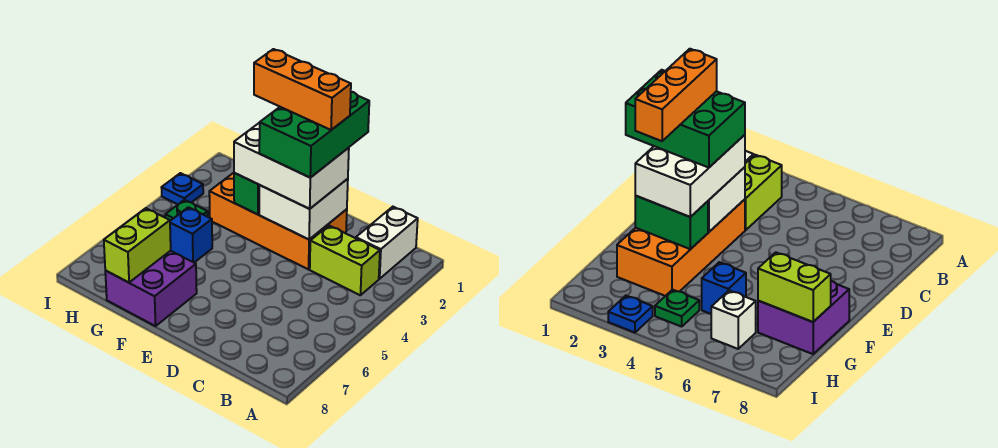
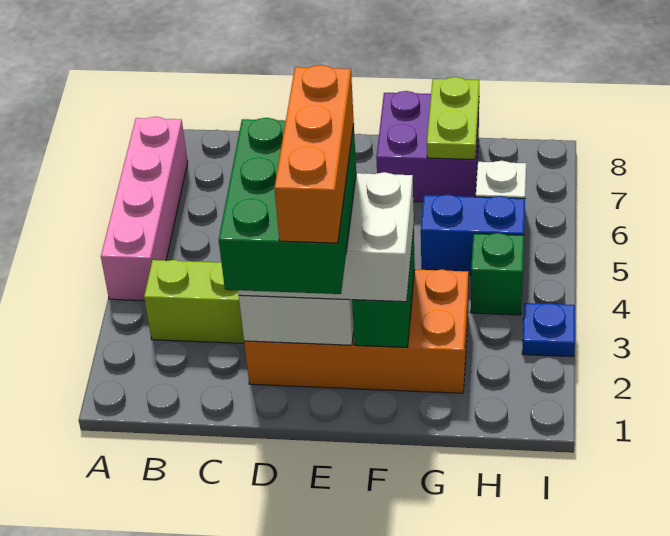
none -> pink brick A4:A7 level 1
white brick B1:B2 level 1 -> none
orange brick D2:F2 level 5 -> orange brick E1:E3 level 5
blue brick G5 level 1 -> blue brick G5:H5 level 1
lime brick G7:G8 level 2 -> lime plate G7:G8 level 2
green plate H4 level 1 -> green brick H4 level 1

